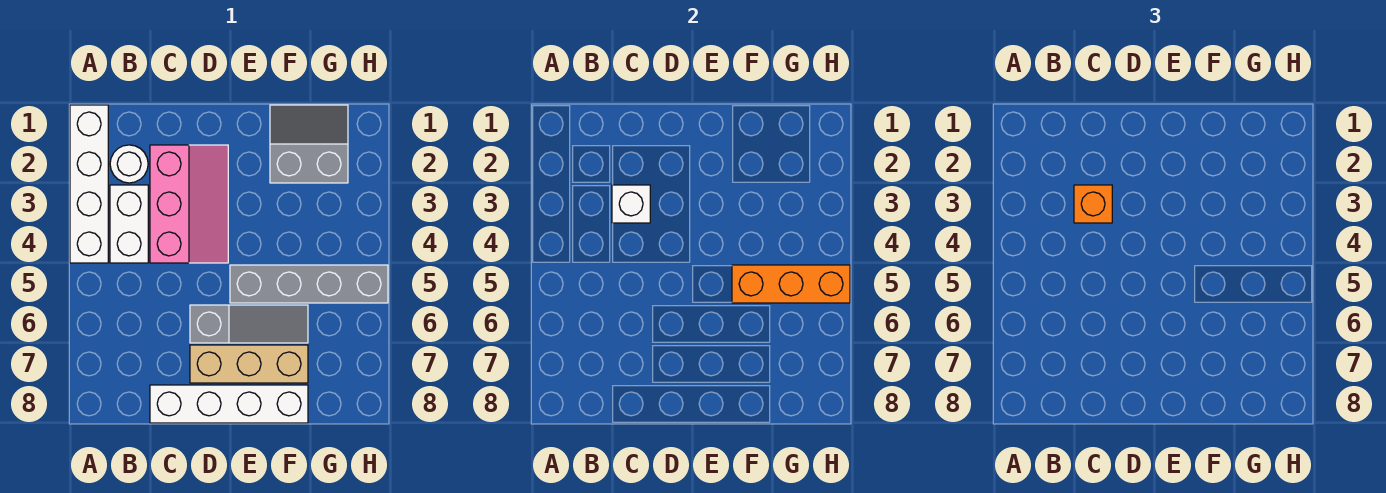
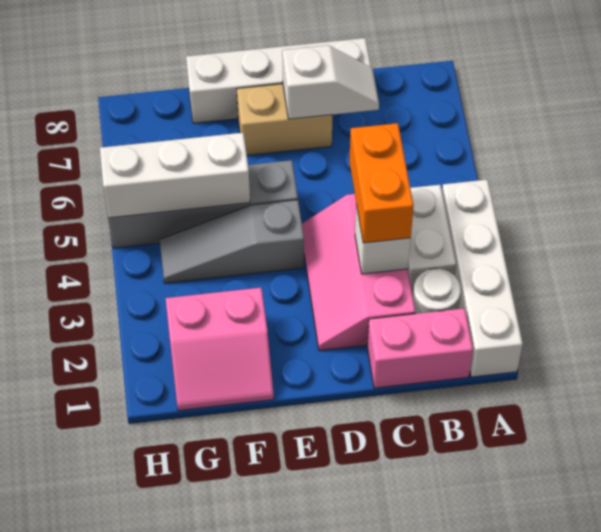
none -> pink brick B1:C1 level 1
orange brick C3 level 3 -> orange brick C3:C4 level 3
none -> white slope C7:D7 level 2 top D
grey slope D6:F6 level 1 top D -> grey slope E4:G4 level 1 top E
tan brick D7:F7 level 1 -> tan brick D7:E7 level 1
grey slope F1:G2 level 1 top 2 -> pink slope F1:G2 level 1 top 2
orange brick F5:H5 level 2 -> white brick F5:H5 level 2

